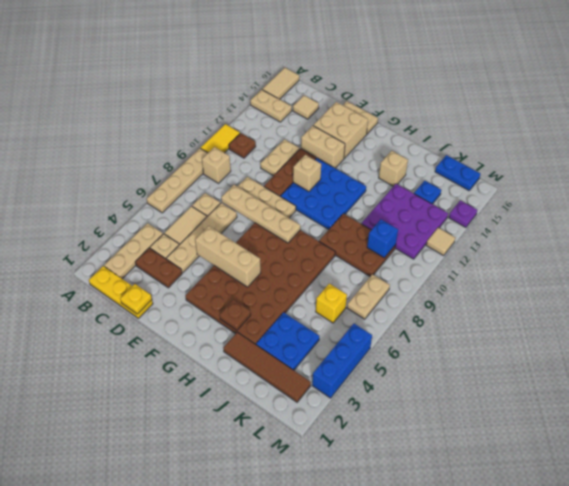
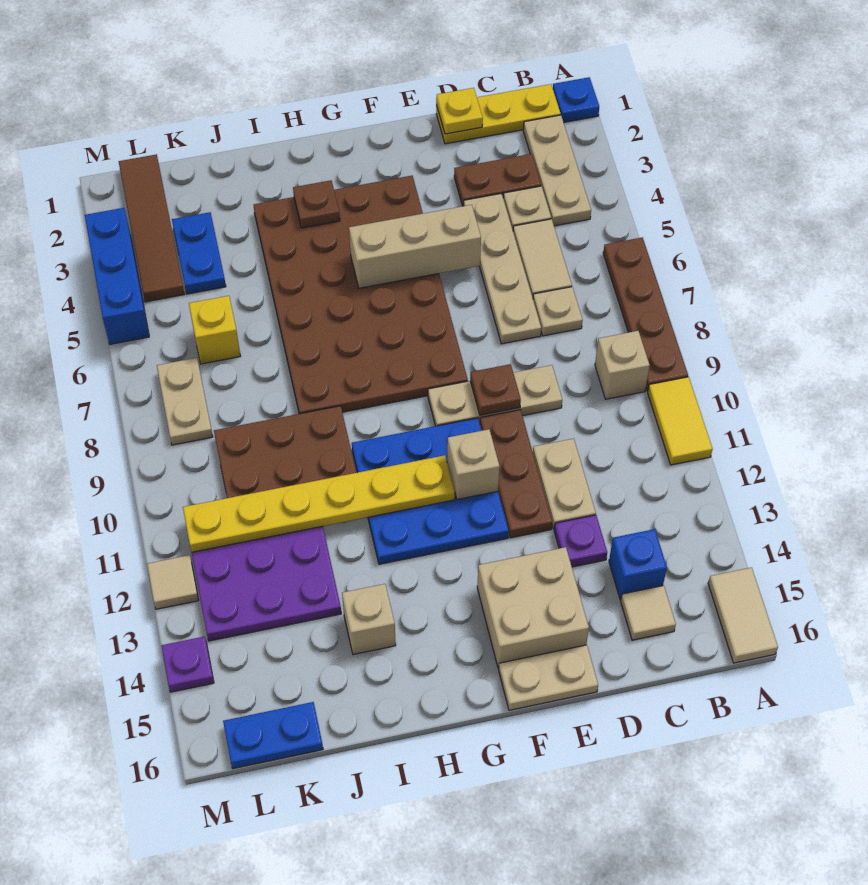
tan plate A6:A9 level 1 -> brown plate A6:A9 level 1
tan plate A14:B14 level 1 -> none
brown plate B11 level 1 -> brown plate E9 level 2
tan plate D8:G8 level 2 -> none
none -> purple plate D13 level 1
tan brick E13:F13 level 1 -> none
none -> yellow plate G11:L11 level 2
brown tile I2:L2 level 1 -> brown tile L1:L4 level 1
blue plate J3:K4 level 1 -> blue plate K3:K4 level 1
blue brick K10 level 2 -> blue brick C14 level 1
blue plate K14 level 1 -> blue plate A1 level 1

